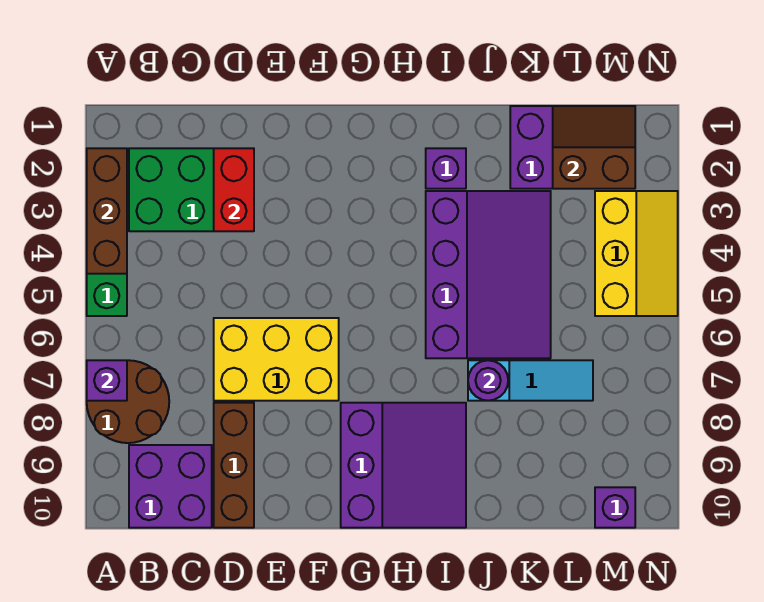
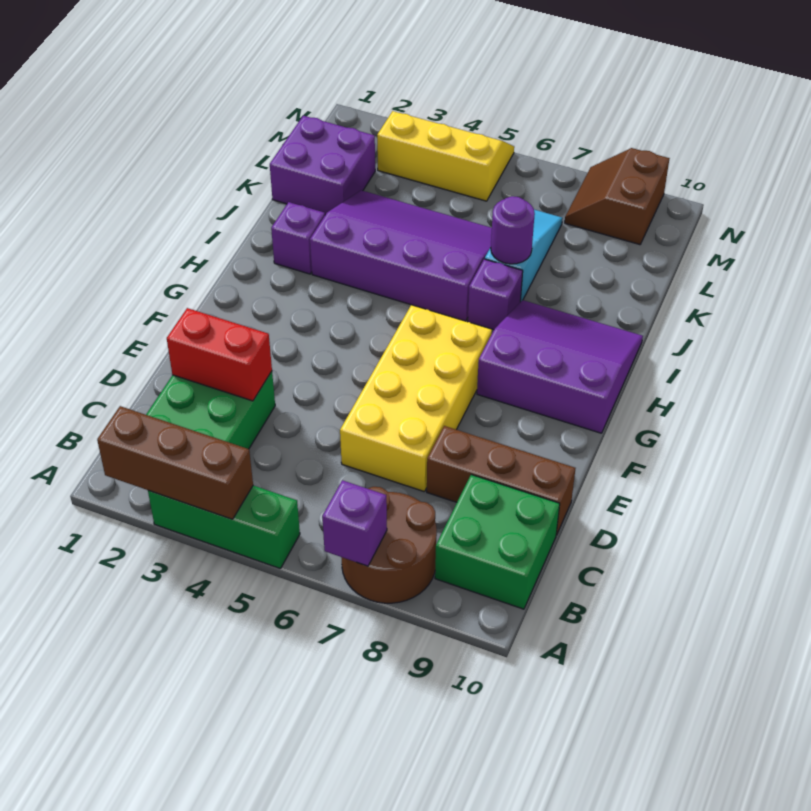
purple brick B9:C10 level 1 -> green brick B9:C10 level 1
yellow brick D6:F7 level 1 -> yellow brick D6:G7 level 1
brown slope L1:M2 level 2 top 2 -> brown slope M8:N9 level 1 top 9
purple brick M10 level 1 -> purple brick I7 level 1

